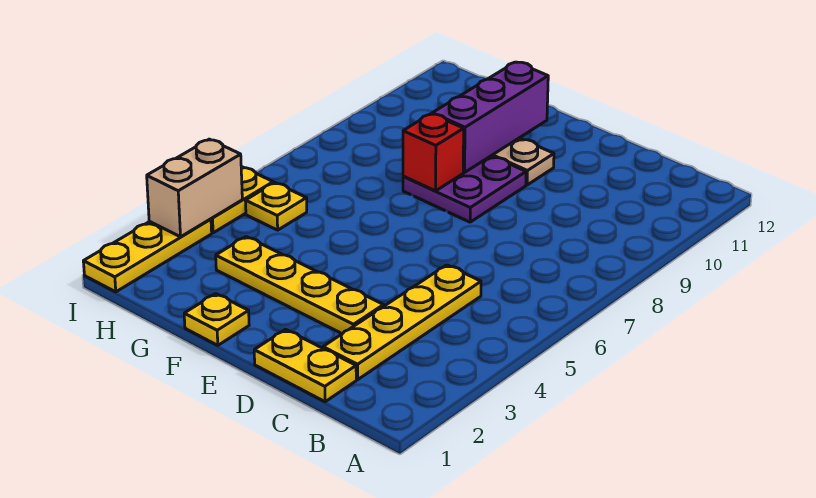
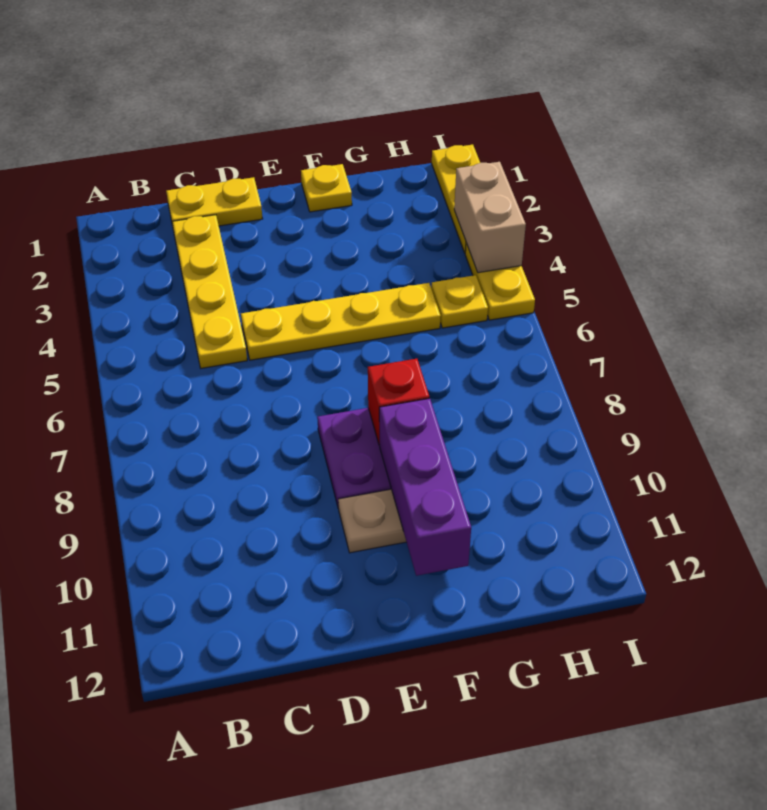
yellow plate D3:G3 level 1 -> yellow plate D5:G5 level 1

